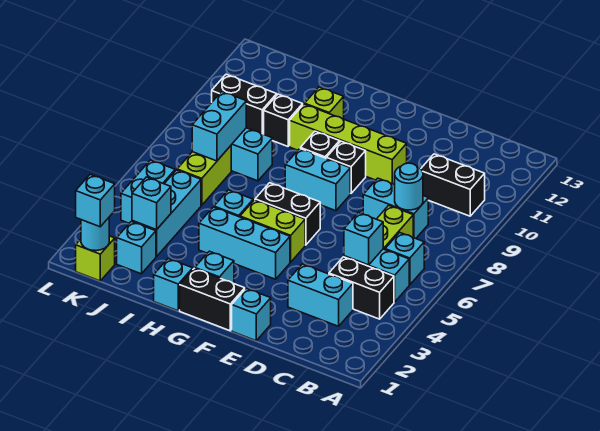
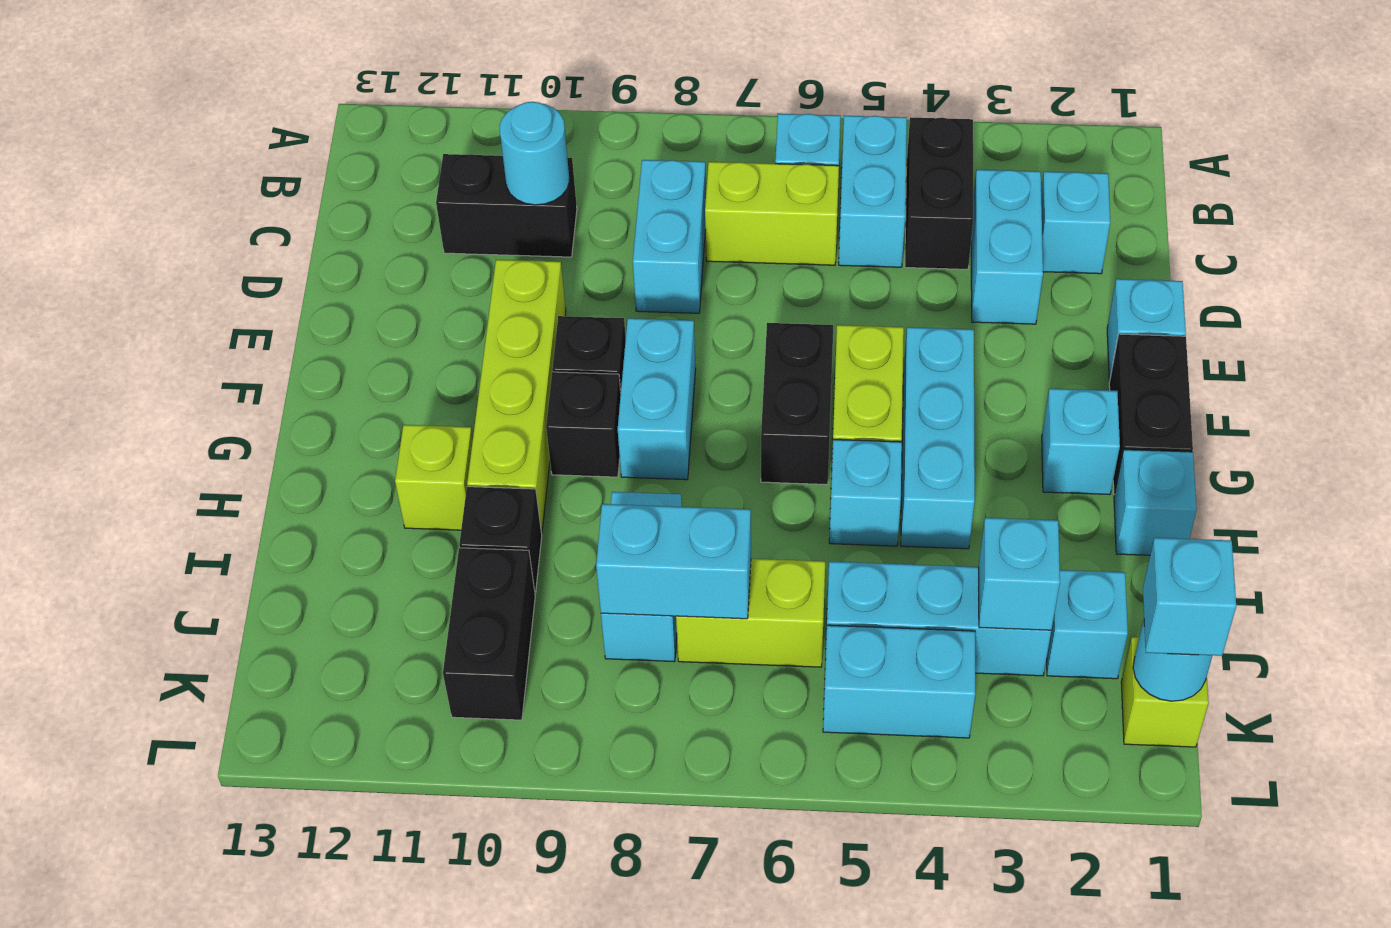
black brick B10:C10 level 1 -> black brick C10:C11 level 1
cyan brick C5 level 2 -> cyan brick C2 level 1
cyan round brick C8 level 2 -> cyan round brick C10 level 2

